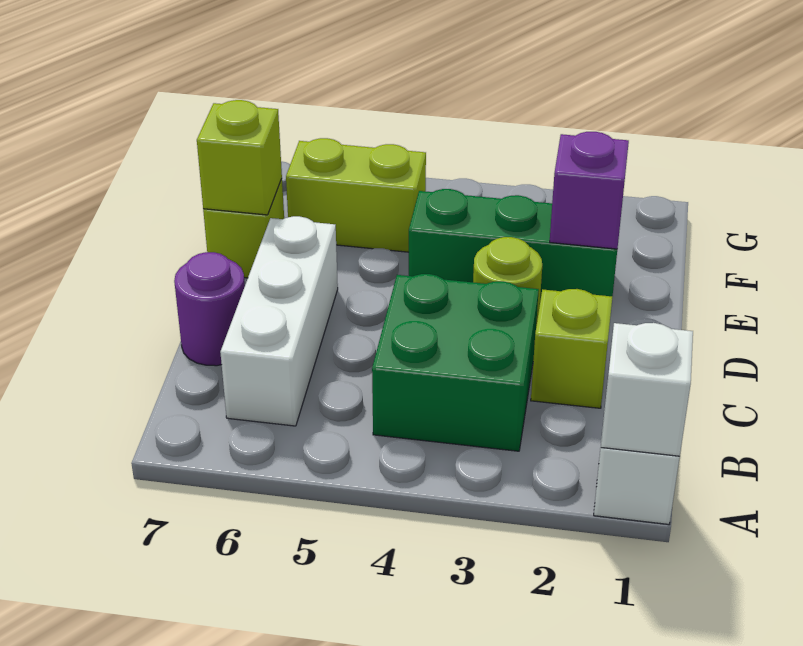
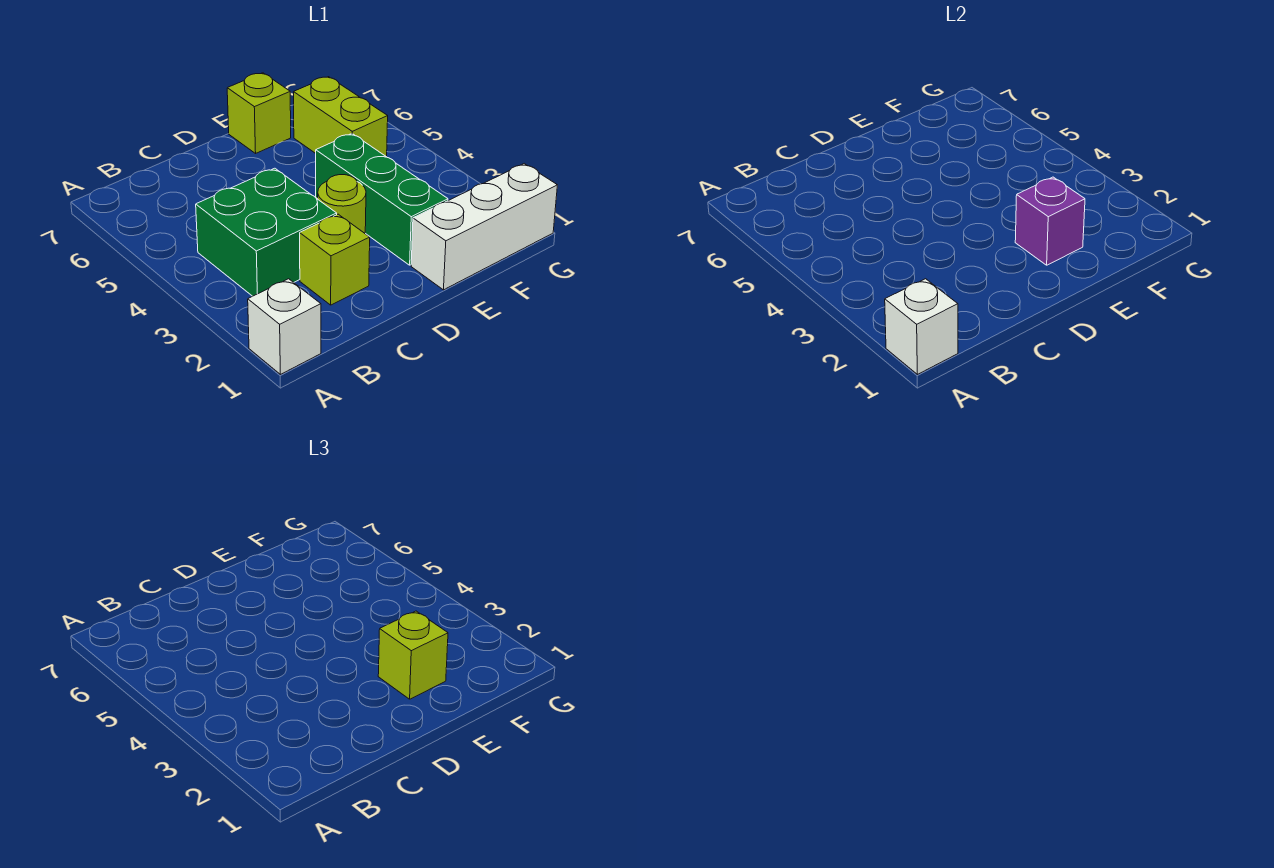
white brick B6:D6 level 1 -> white brick E1:G1 level 1
purple round brick C7 level 1 -> none
lime brick E7 level 2 -> lime brick E2 level 3

